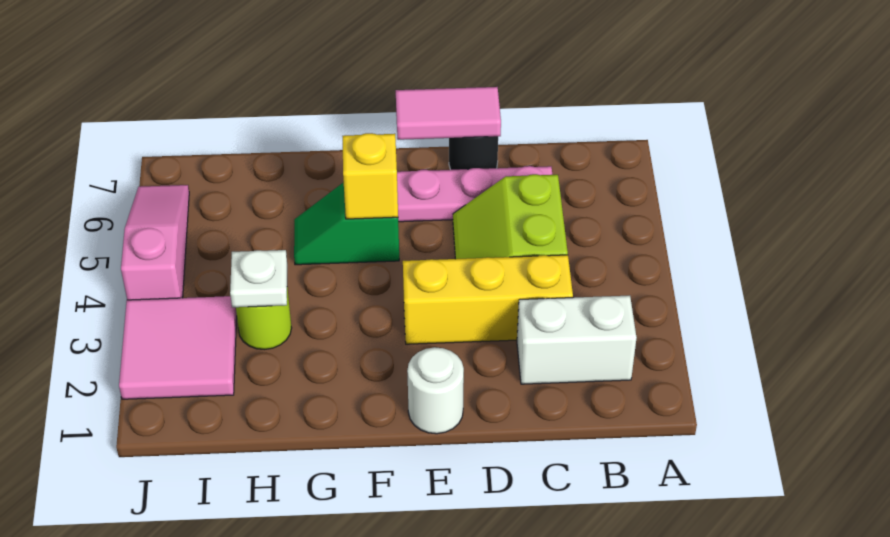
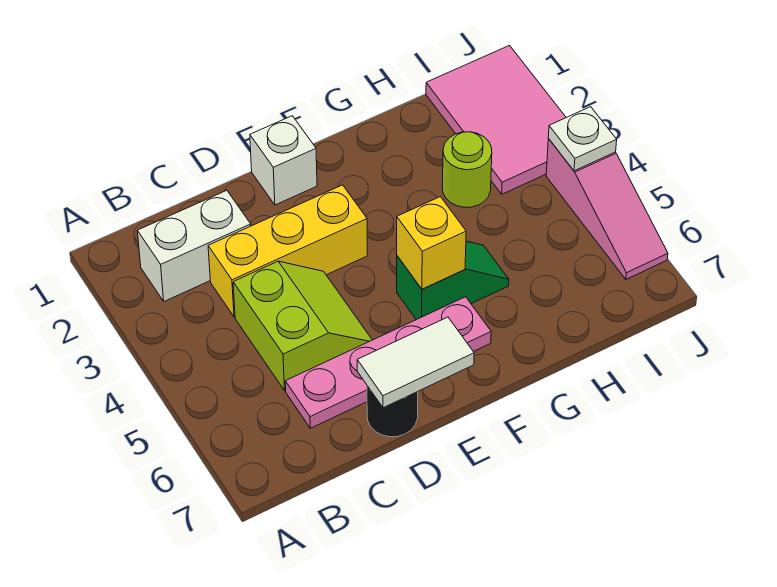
pink tile D7:E7 level 2 -> white tile D7:E7 level 2
white round brick E1 level 1 -> white brick E1 level 1
white plate H3 level 2 -> white plate J4 level 2
pink tile I2:J3 level 1 -> pink tile I1:J3 level 1

